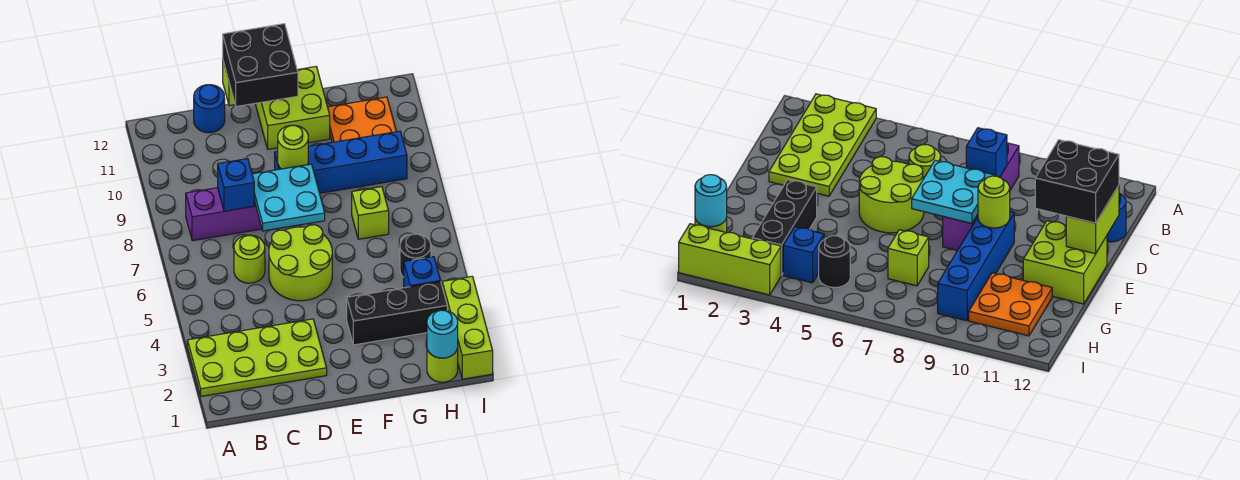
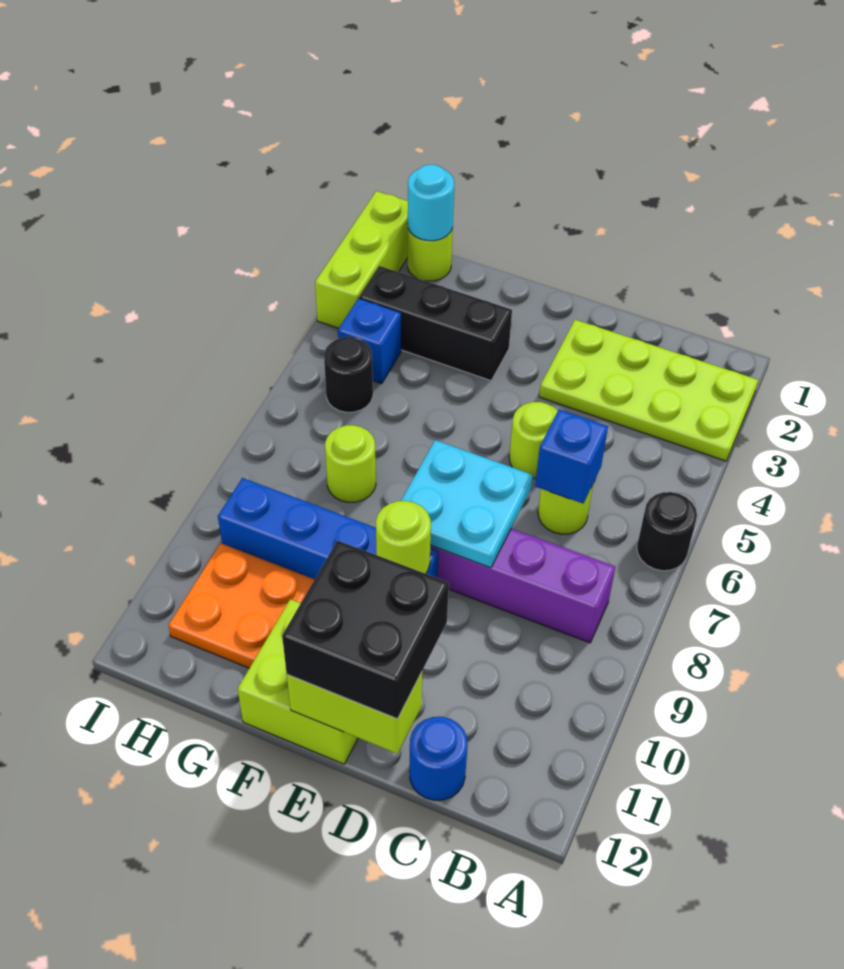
none -> black round brick A6 level 1
blue brick C8 level 2 -> blue brick C6 level 2
lime round brick D5:E6 level 1 -> lime round brick D5 level 1
lime brick G7 level 1 -> lime round brick G7 level 1

